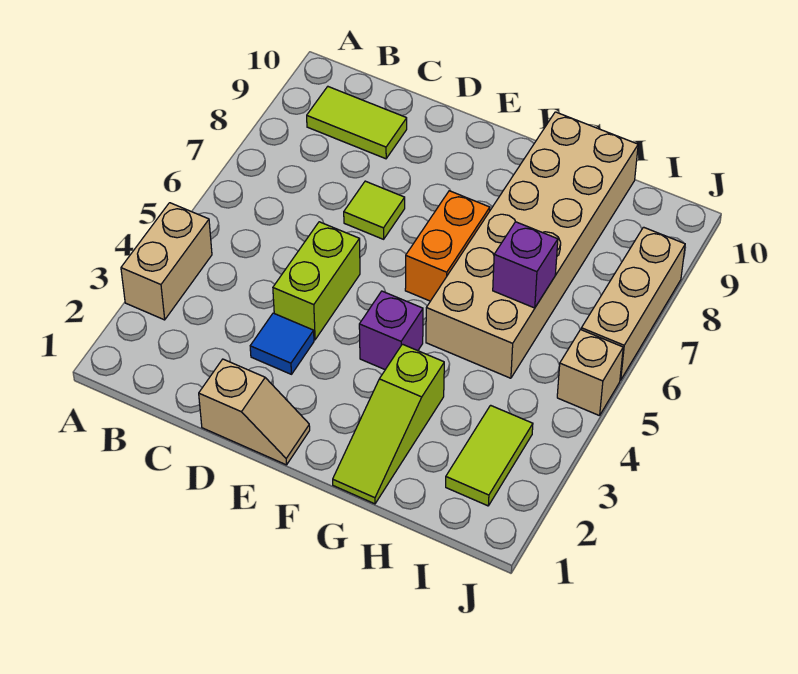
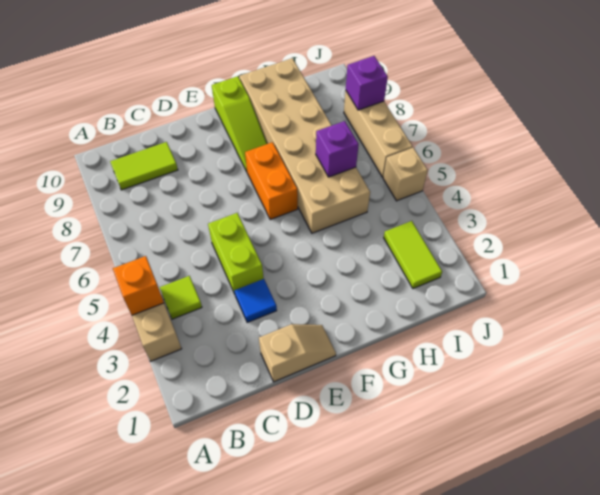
none -> orange brick A4 level 2
lime tile D7 level 1 -> lime tile B4 level 1
purple brick F4 level 1 -> purple brick J8 level 2
lime slope G1:G3 level 1 top 3 -> lime slope F8:F10 level 1 top 10

